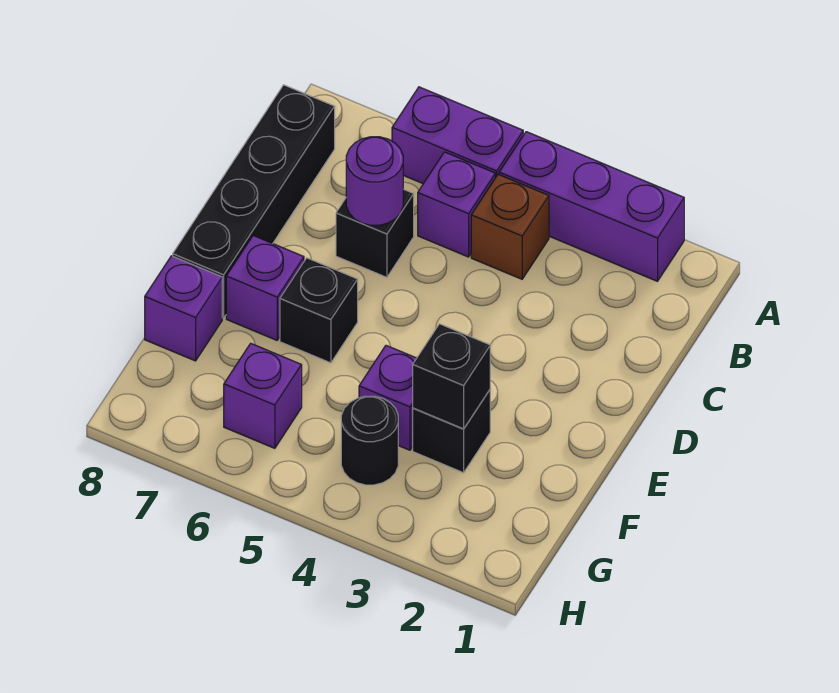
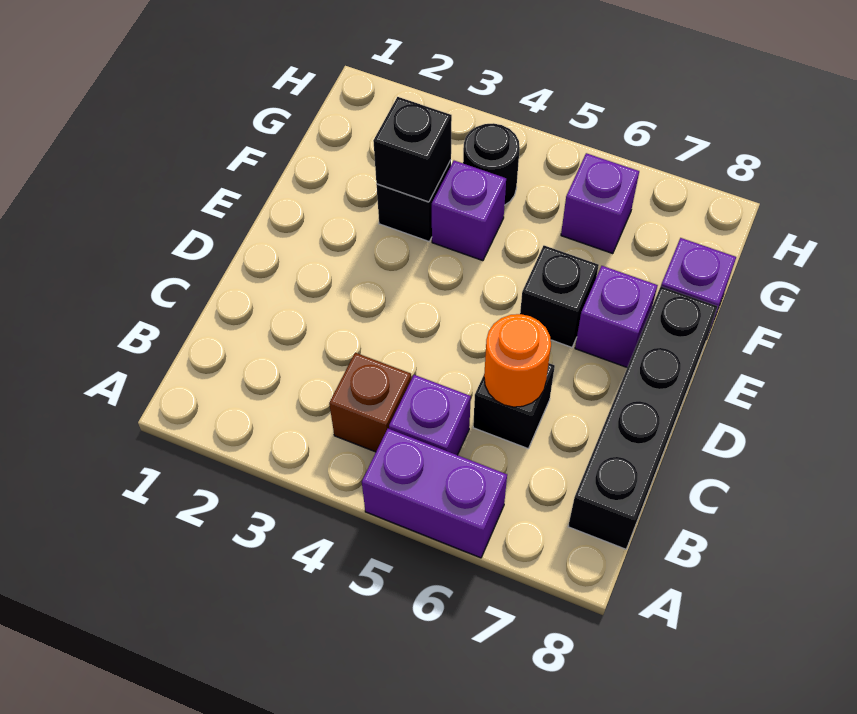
purple brick A2:A4 level 1 -> none
purple round brick C6 level 2 -> orange round brick C6 level 2

